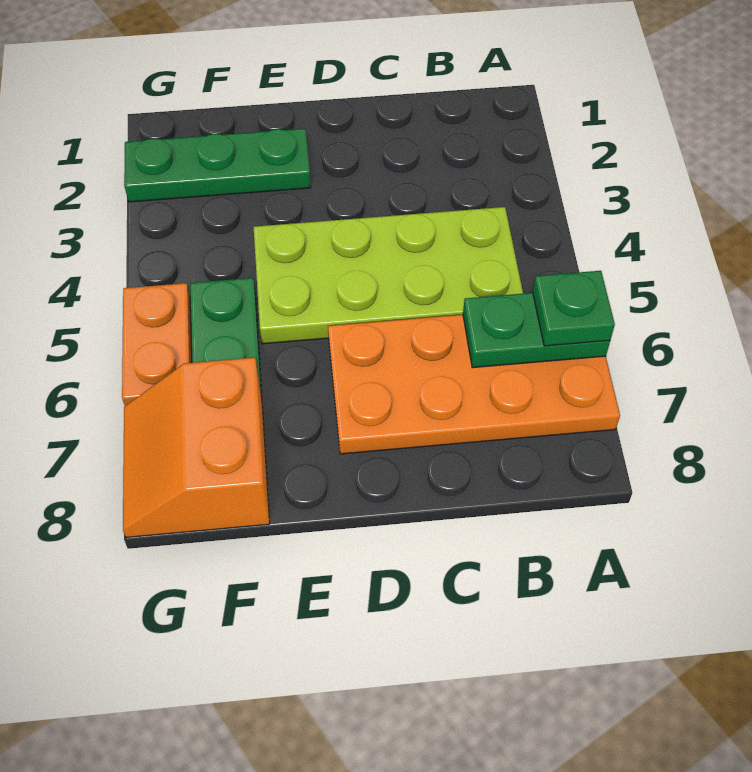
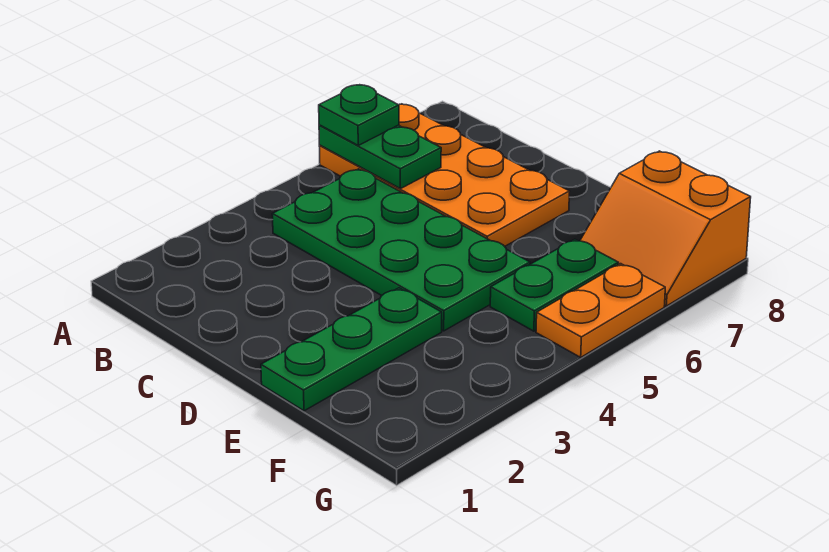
lime plate B4:E5 level 1 -> green plate B4:E5 level 1
green plate E2:G2 level 1 -> green plate E1:E3 level 1
orange slope F7:G8 level 1 top F -> orange slope F7:G8 level 1 top 8

